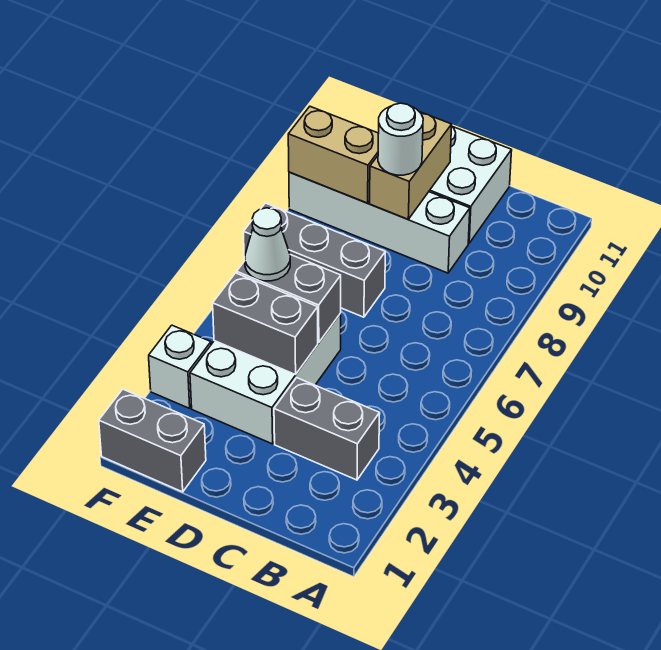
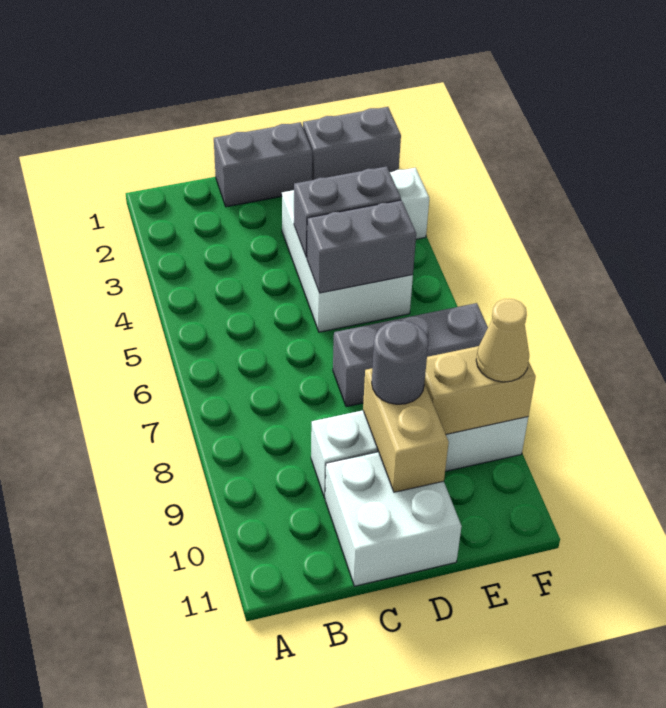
grey brick B3:C3 level 1 -> grey brick C1:D1 level 1
white round brick D9 level 3 -> grey round brick D9 level 3
white cone E5 level 3 -> none
none -> tan cone F9 level 3

